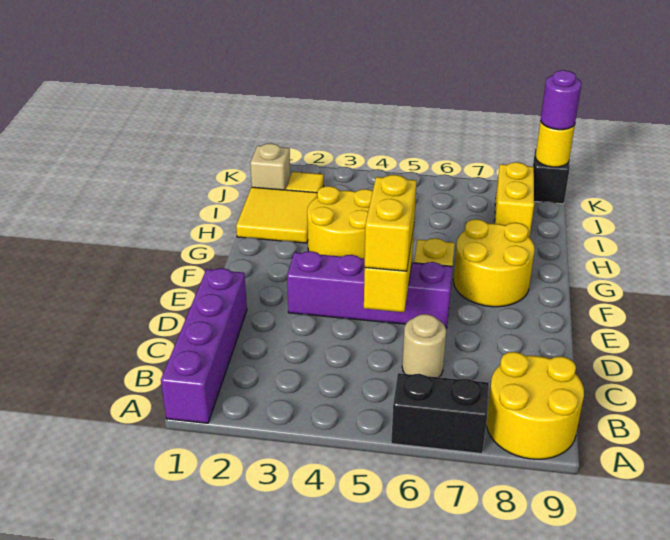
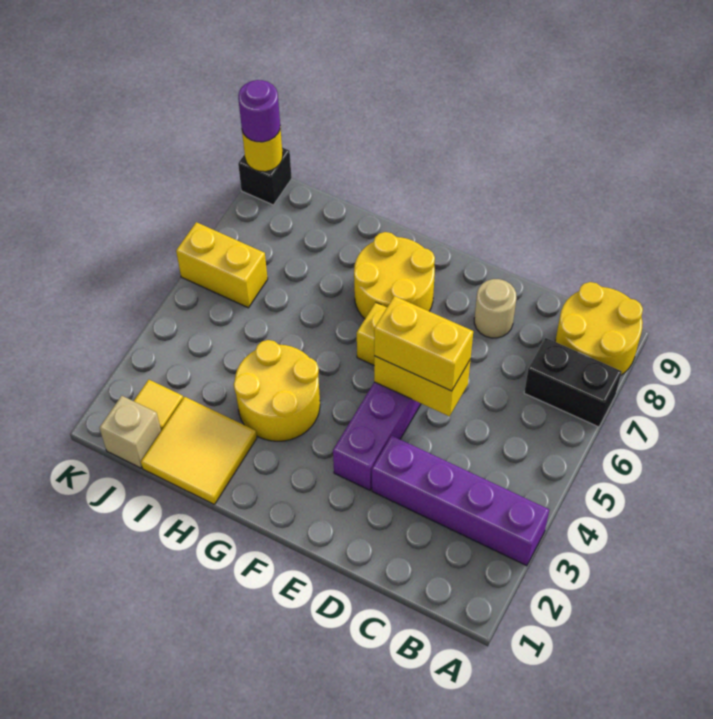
purple brick A1:D1 level 1 -> purple brick A3:D3 level 1
black brick A6:A7 level 1 -> black brick A7:B7 level 1
tan round brick C6 level 1 -> tan round brick D8 level 1
yellow brick I8:J8 level 1 -> yellow brick J6:K6 level 1

